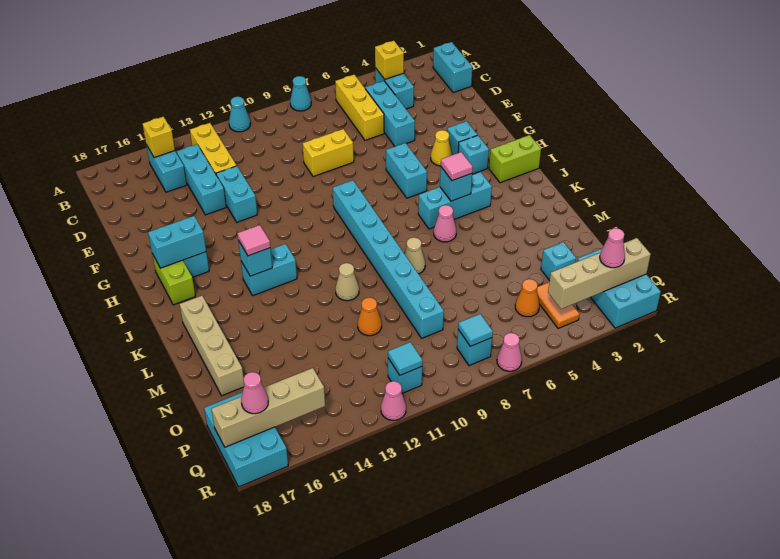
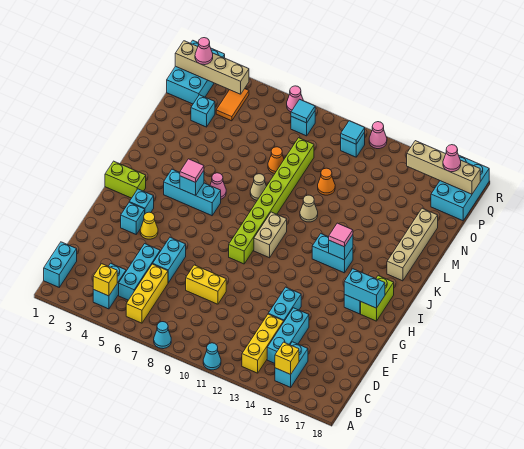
cyan brick G6:H6 level 1 -> cyan brick E6:F6 level 1
cyan brick H9:O9 level 1 -> lime brick H9:O9 level 1
none -> tan brick I10:J10 level 1
orange cone P5 level 1 -> orange cone N8 level 1

